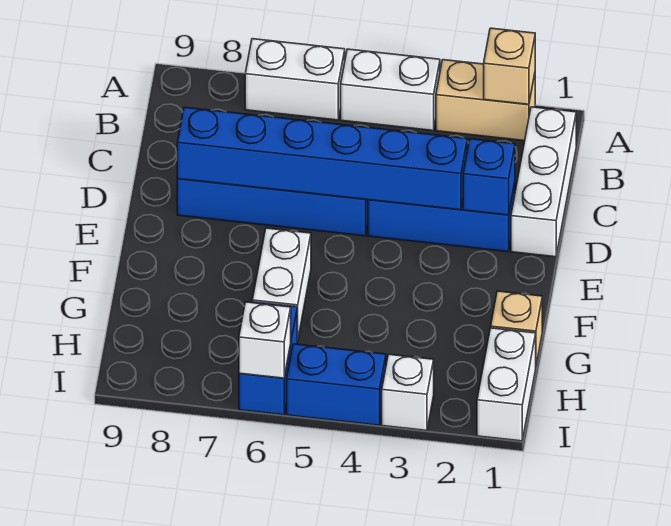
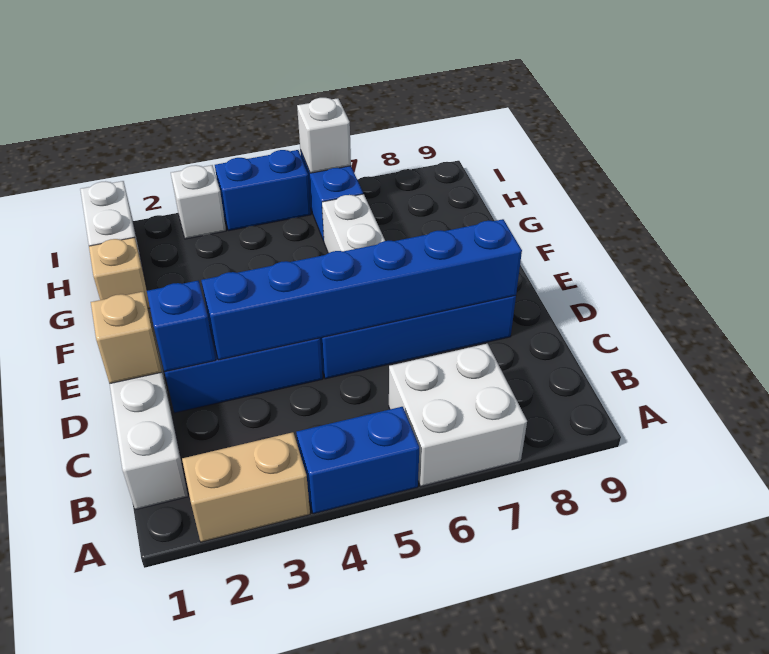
tan brick A2 level 2 -> tan brick D1 level 2
white brick A4:A5 level 1 -> blue brick A4:A5 level 1
white brick A6:A7 level 1 -> white brick A6:B7 level 1

